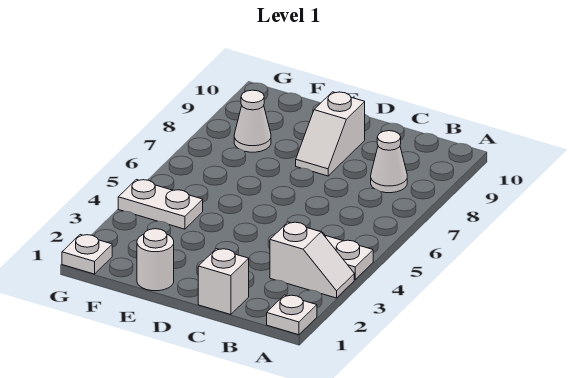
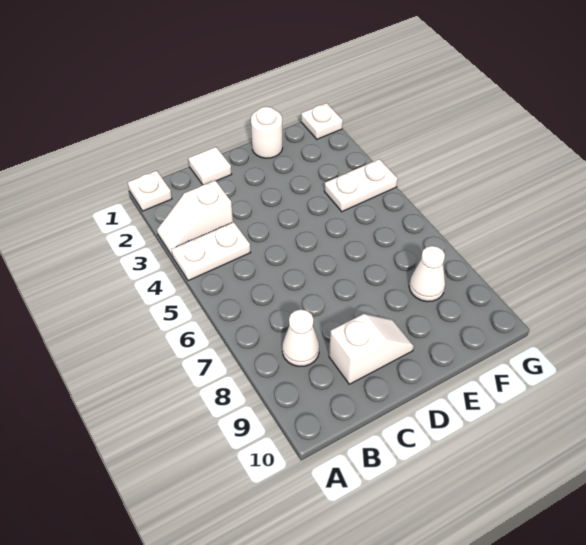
white brick C1 level 1 -> white tile C1 level 1
white slope D8:D9 level 1 top 9 -> white slope C9:D9 level 1 top C

